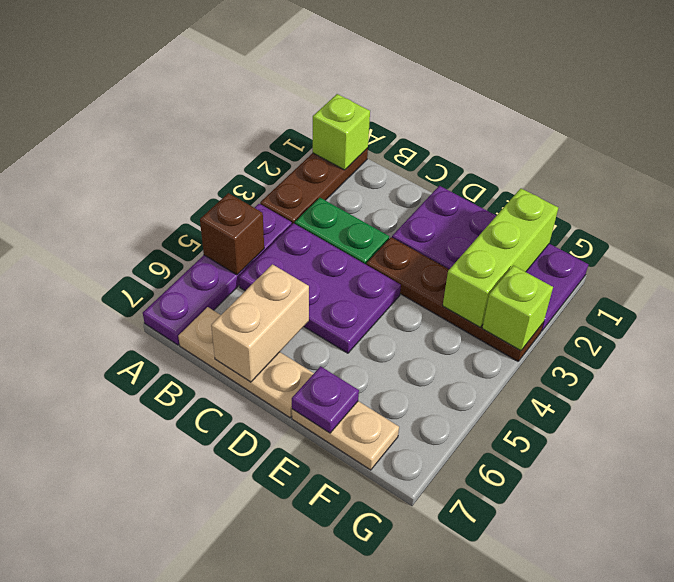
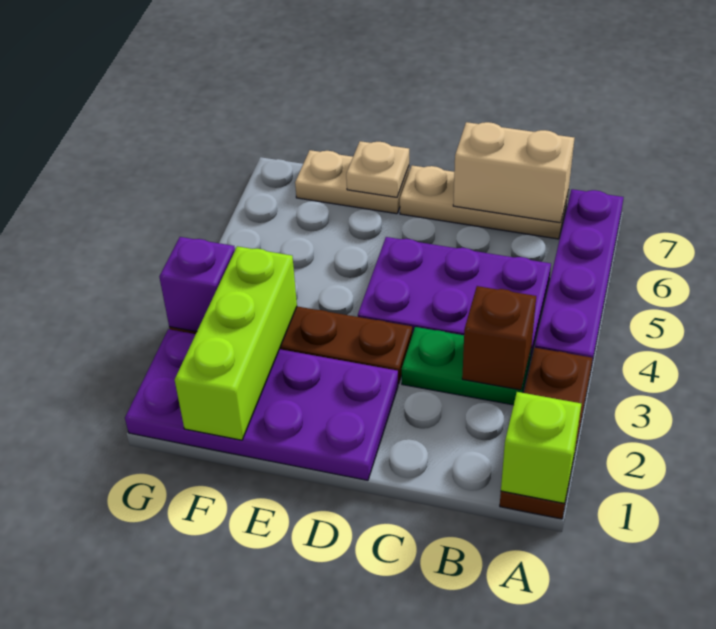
brown brick A5 level 2 -> brown brick B3 level 2
tan brick C6:C7 level 2 -> tan brick B7:C7 level 2
purple plate E7 level 2 -> tan plate E7 level 2
lime brick G3 level 2 -> purple brick G3 level 2

